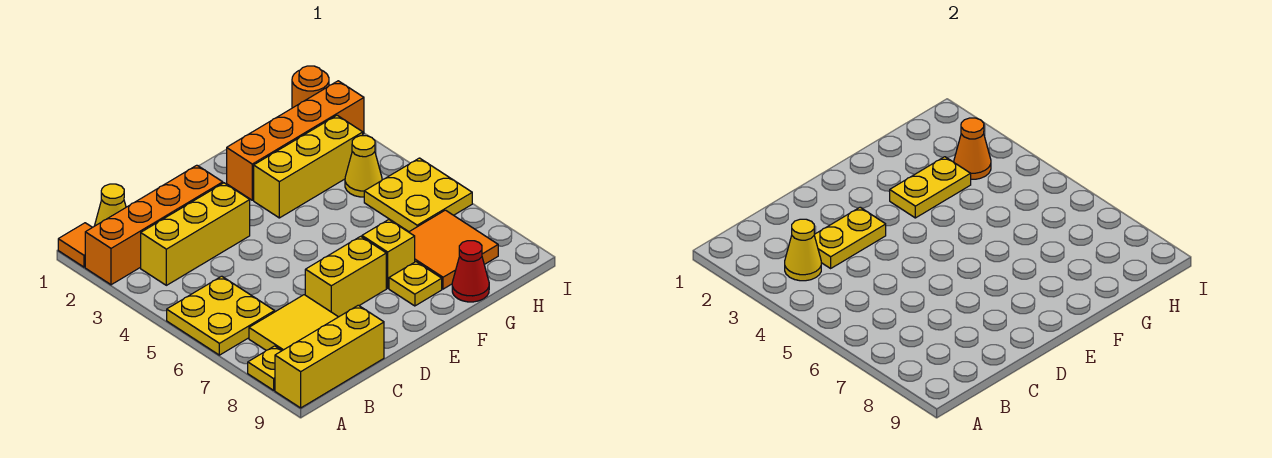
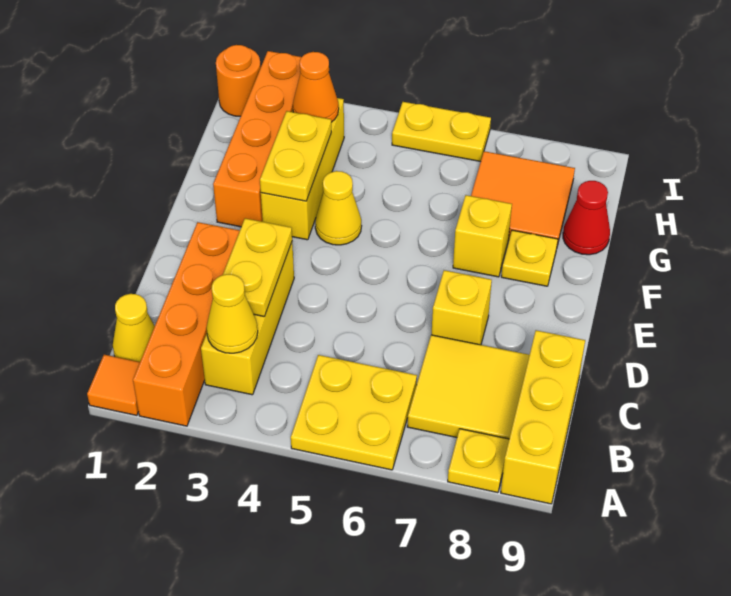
yellow brick D7:E7 level 1 -> yellow brick D7 level 1
yellow cone H4 level 1 -> yellow cone F4 level 1
yellow plate H5:I6 level 1 -> yellow plate I5:I6 level 1

